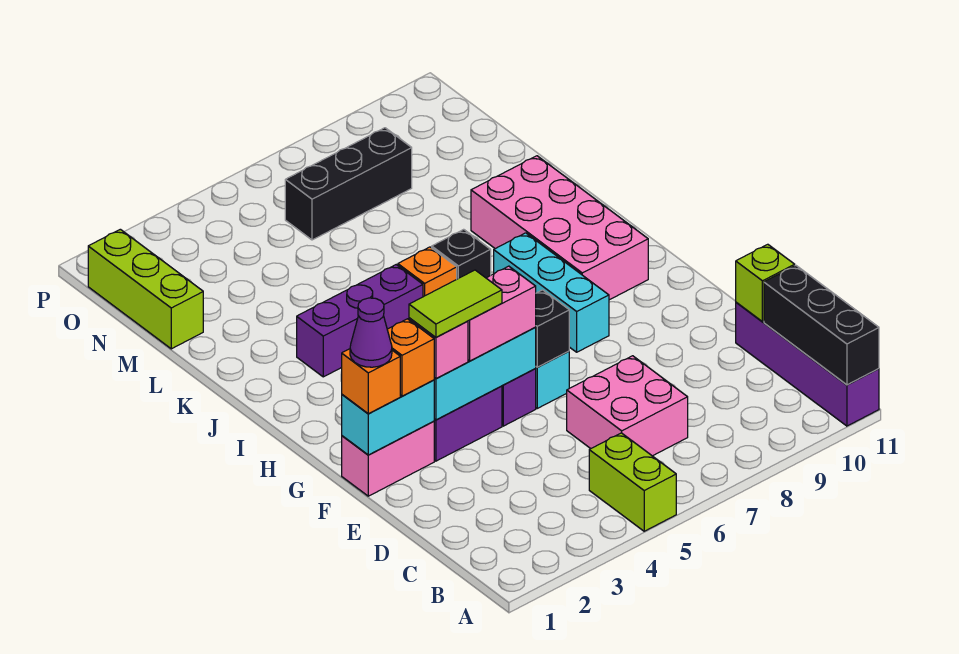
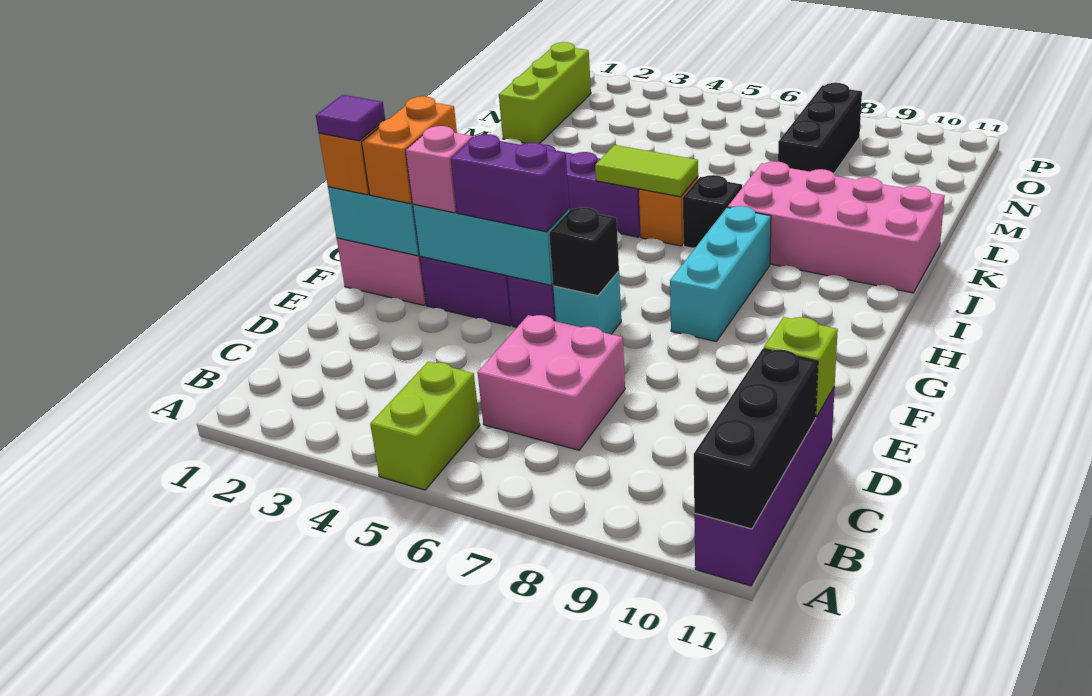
purple cone F1 level 4 -> purple tile F1 level 4
orange brick F2 level 3 -> orange brick F2:G2 level 3
lime tile F3:F4 level 4 -> lime tile J5:J6 level 2
pink brick F4:F5 level 3 -> purple brick F4:F5 level 3
pink brick H9:K10 level 1 -> pink brick J8:K11 level 1
black brick N6:N8 level 1 -> black brick M8:O8 level 1

